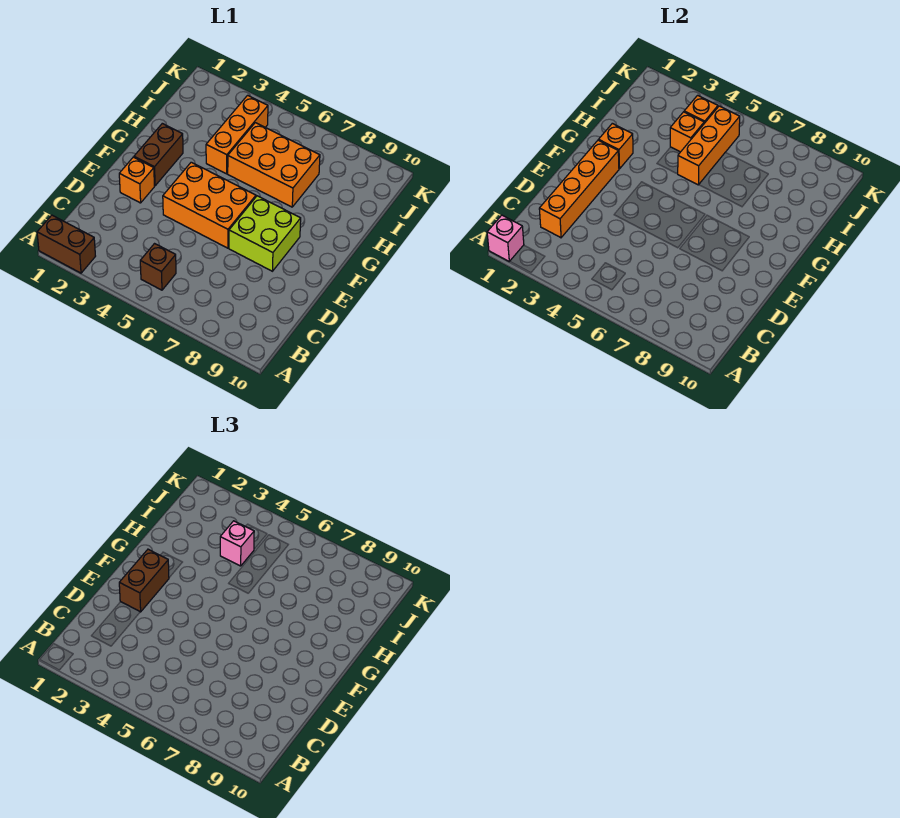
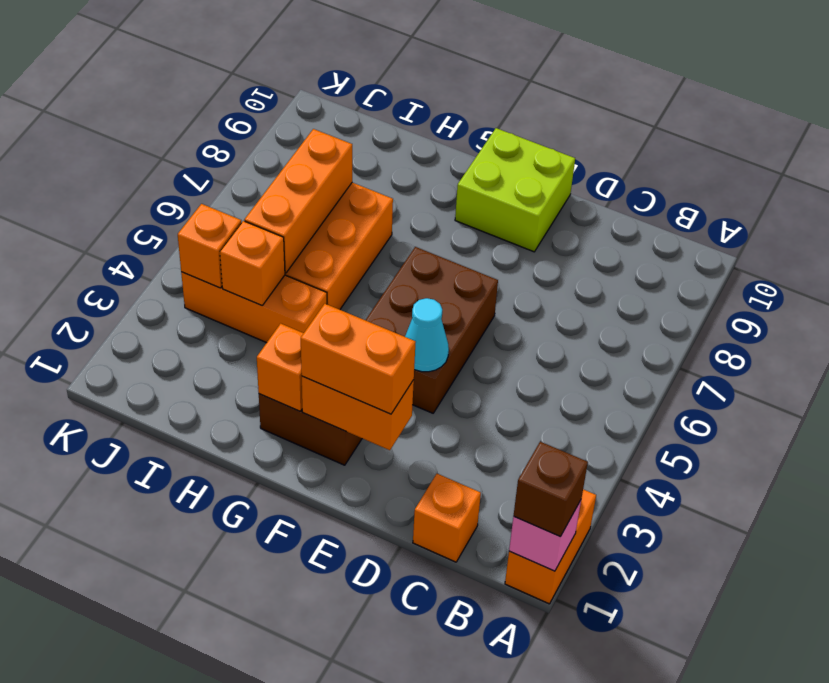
brown brick A1:A2 level 1 -> orange brick A1:A2 level 1
brown brick B5 level 1 -> brown brick A1 level 3
orange brick C2:F2 level 2 -> orange brick E2:F2 level 2
orange brick E2 level 1 -> orange brick C1 level 1
brown brick E2:F2 level 3 -> orange brick E2:F2 level 3
orange brick E4:F6 level 1 -> brown brick E4:F6 level 1
none -> cyan cone E4 level 2
lime brick E7:F8 level 1 -> lime brick E9:F10 level 1
orange brick H5:J5 level 2 -> orange brick I5:I7 level 2
pink brick I4 level 3 -> none

